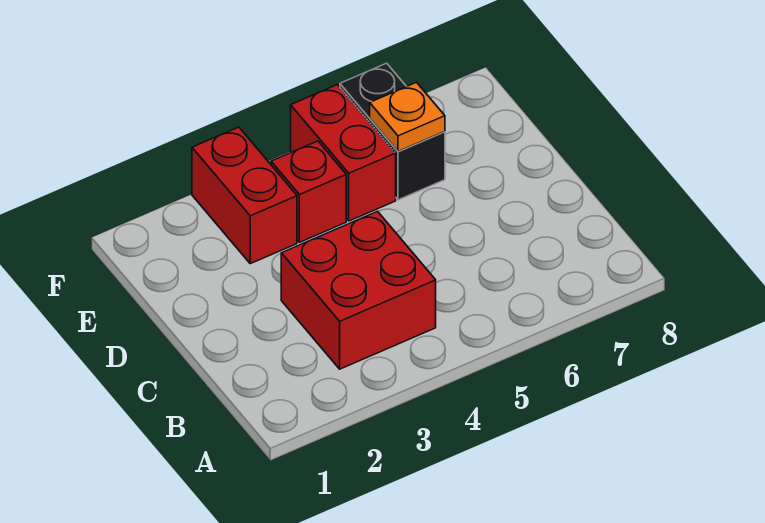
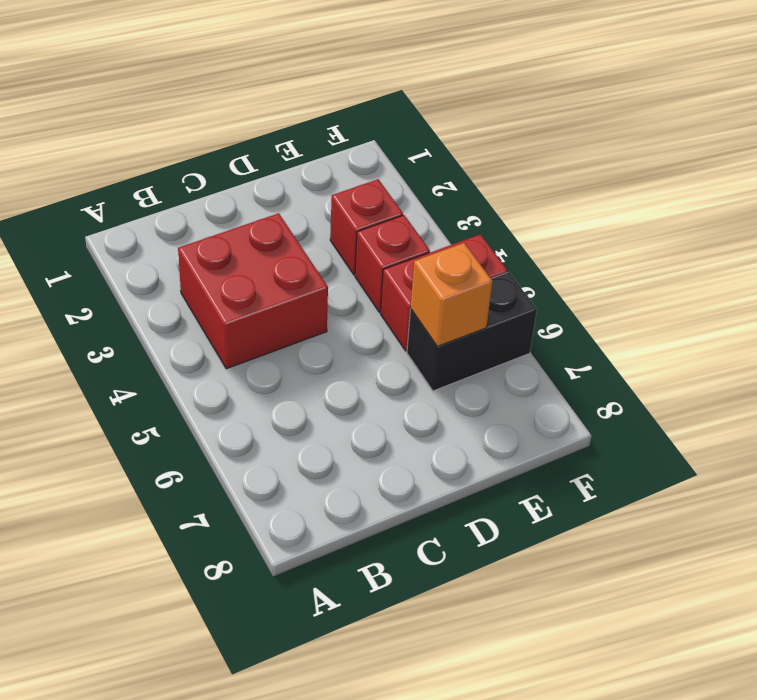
red brick E3:F3 level 1 -> red brick E3 level 1
orange plate E6 level 2 -> orange brick E6 level 2

